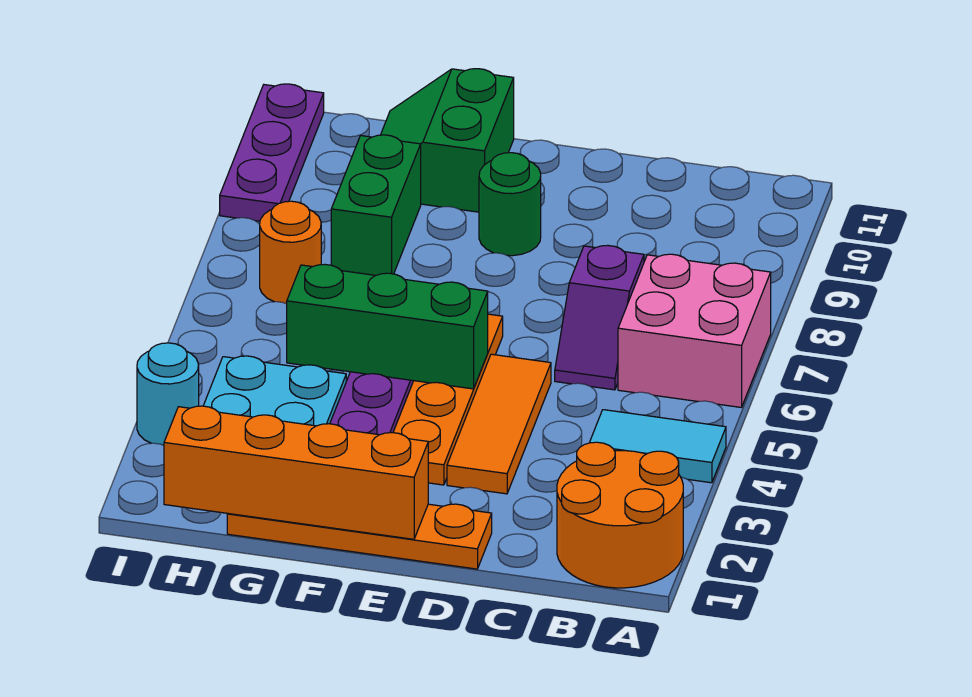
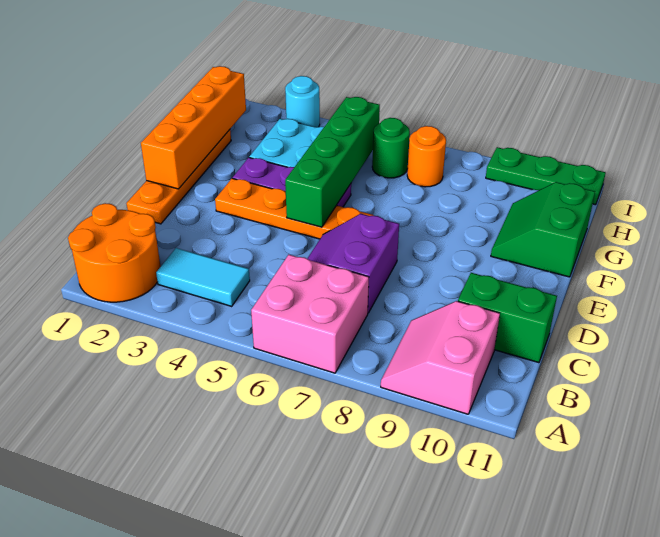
cyan tile A4:B4 level 1 -> cyan tile B3:B4 level 1
none -> pink slope A9:B10 level 1 top 10
purple slope C6:C7 level 1 top 7 -> purple slope C6:D7 level 1 top 7
orange tile D3:D5 level 1 -> none
green brick E5:G5 level 2 -> green brick E5:H5 level 2
green round brick E9 level 1 -> green round brick H6 level 1
green slope F10:G11 level 1 top F -> green slope F10:G11 level 1 top 11
green brick G8:G9 level 1 -> green brick C10:C11 level 1
purple plate I9:I11 level 1 -> green plate I9:I11 level 1

